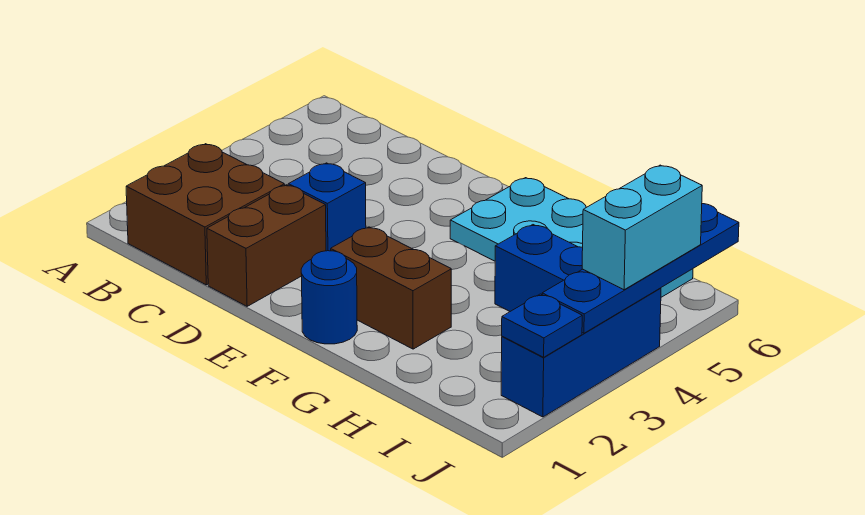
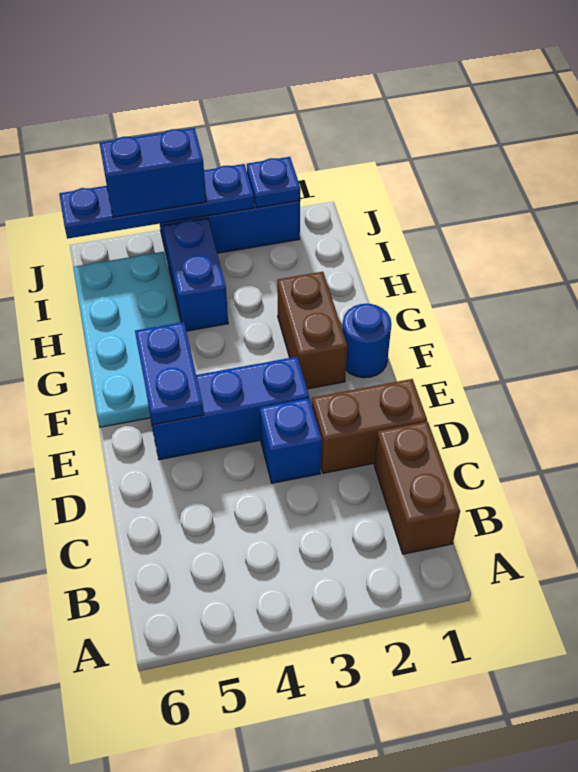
brown brick B1:C2 level 1 -> brown brick B1:C1 level 1
none -> blue brick E3:E5 level 1
none -> blue plate E5:F5 level 2
cyan brick J4:J5 level 3 -> blue brick J4:J5 level 3

